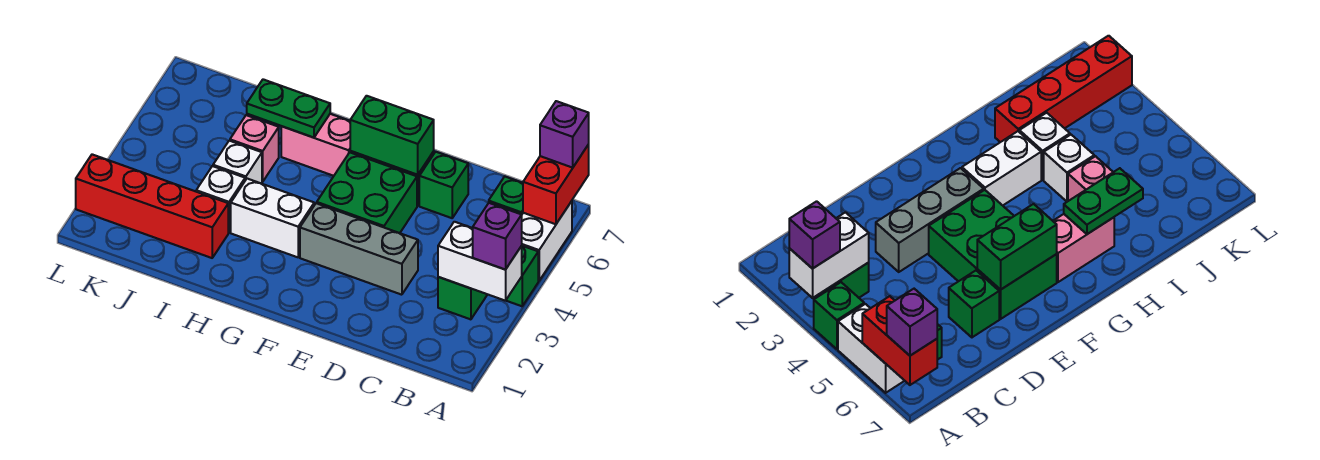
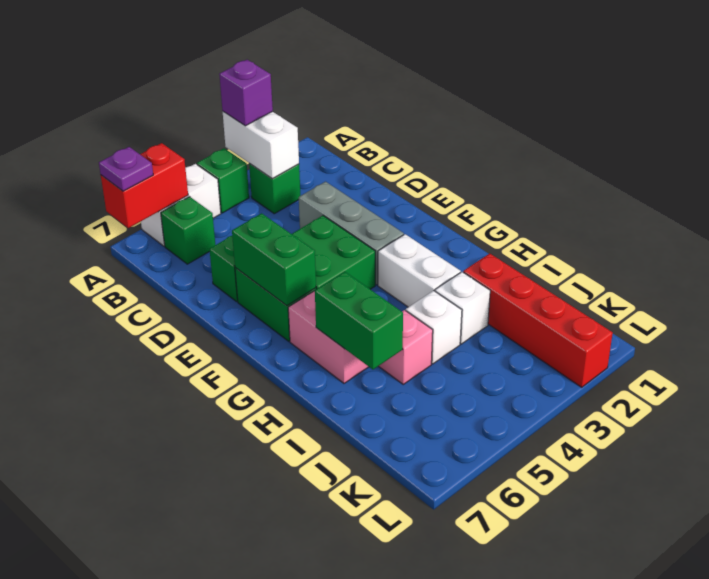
purple brick A7 level 3 -> purple plate A7 level 3
green plate H6:I6 level 2 -> green brick H6:I6 level 2

